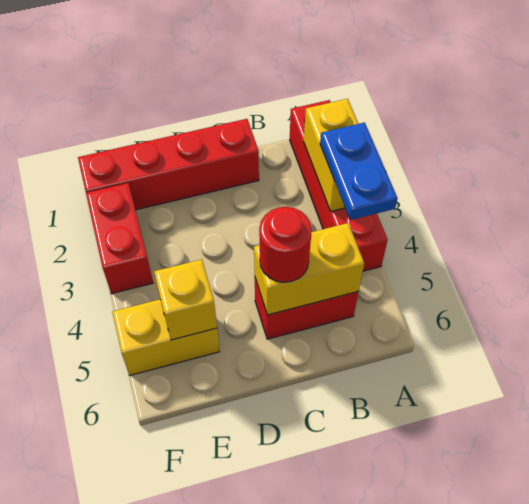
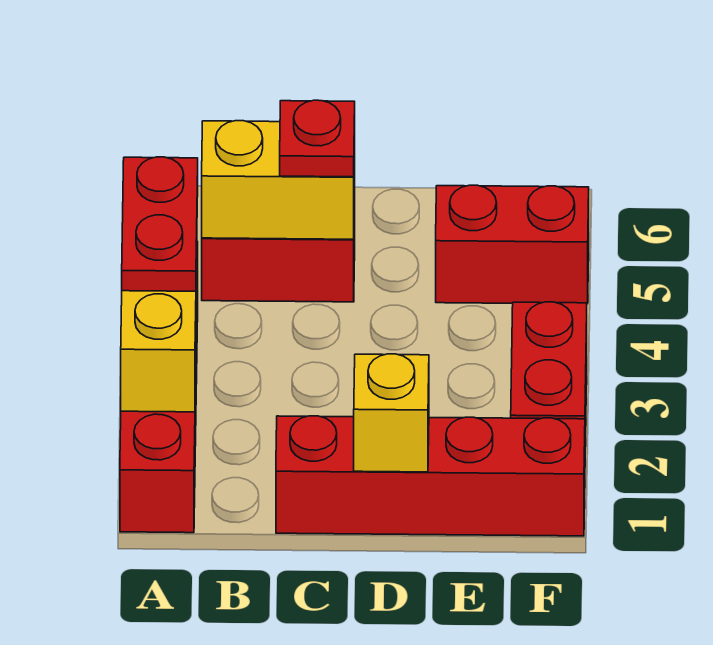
blue plate A3:A4 level 3 -> red plate A3:A4 level 3
red round brick C5 level 3 -> red plate C5 level 3
yellow brick E5:F5 level 1 -> red brick E5:F5 level 1
yellow brick E5 level 2 -> yellow brick D1 level 2

